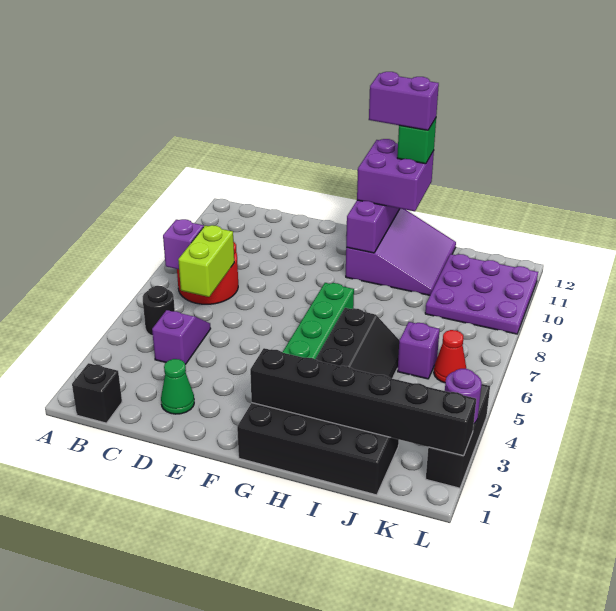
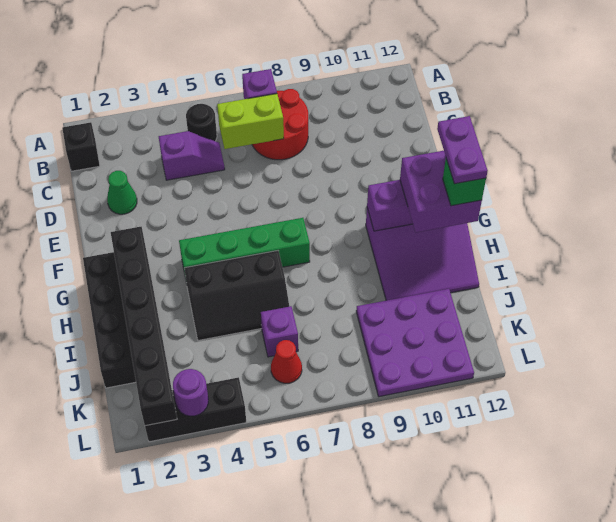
purple brick G12:H12 level 5 -> purple plate G12:H12 level 5

